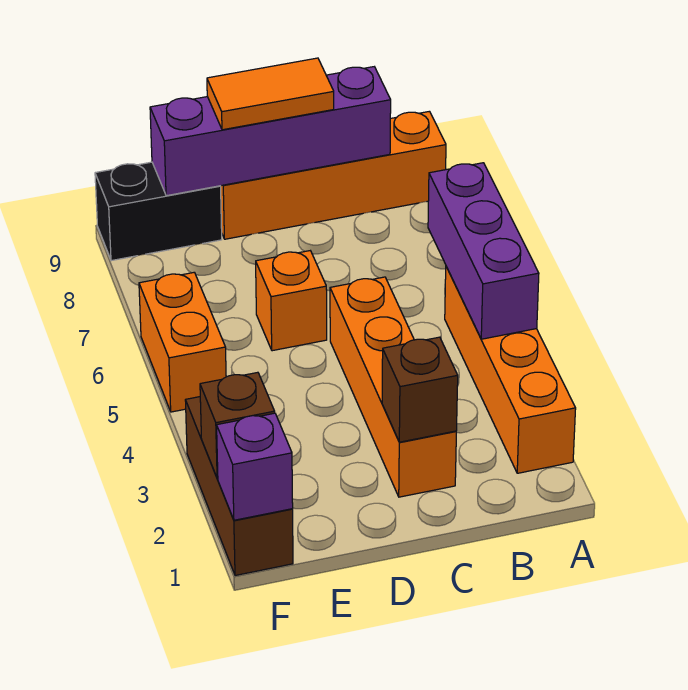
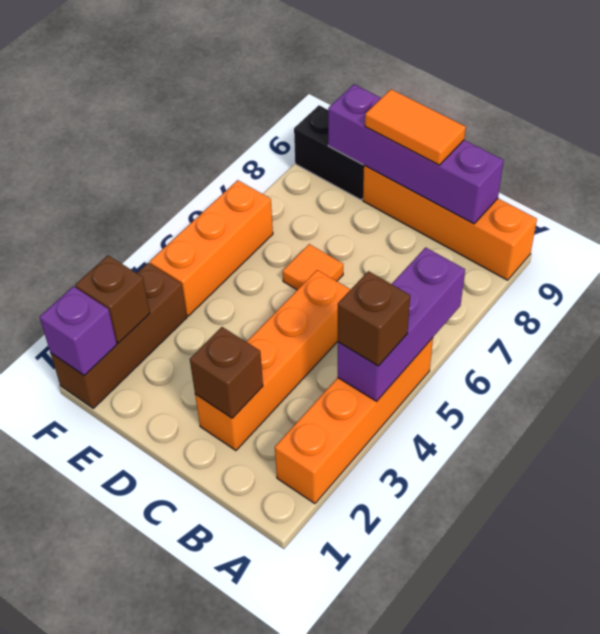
none -> brown brick A4 level 3
orange brick D6 level 1 -> orange tile D6 level 1
orange brick F5:F6 level 1 -> orange brick F4:F6 level 1

